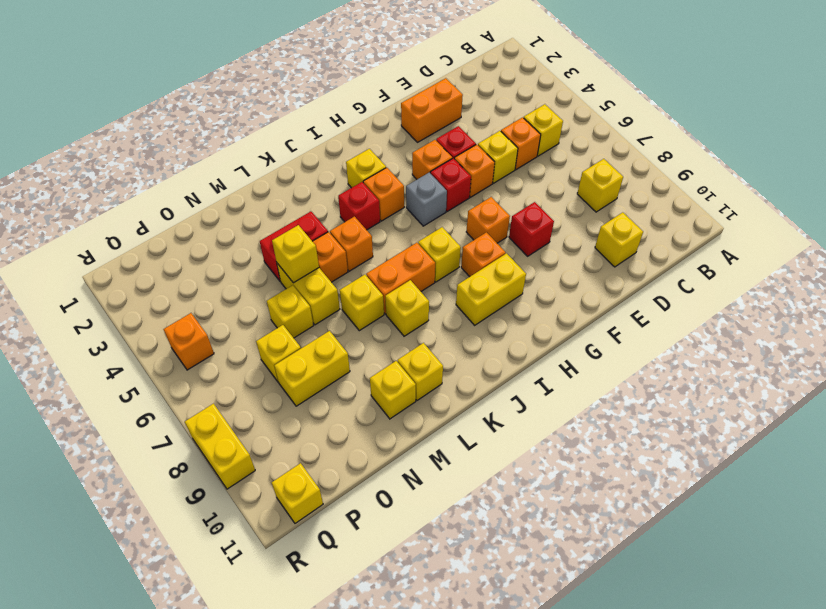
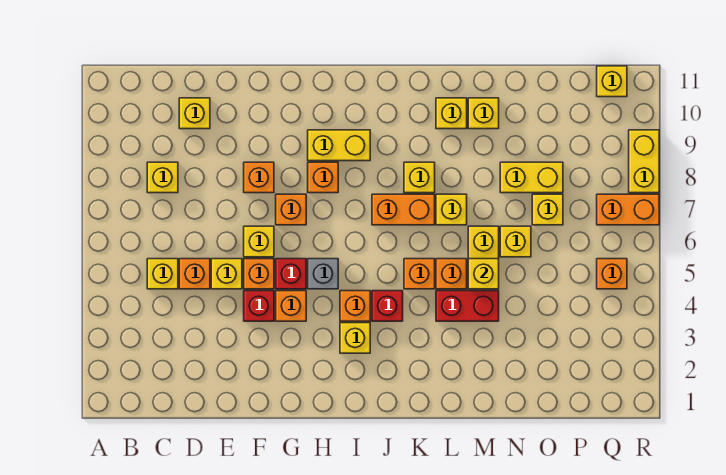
orange brick E2:F2 level 1 -> orange brick Q7:R7 level 1
red brick F8 level 1 -> orange brick F8 level 1
yellow brick I7 level 1 -> yellow brick F6 level 1

